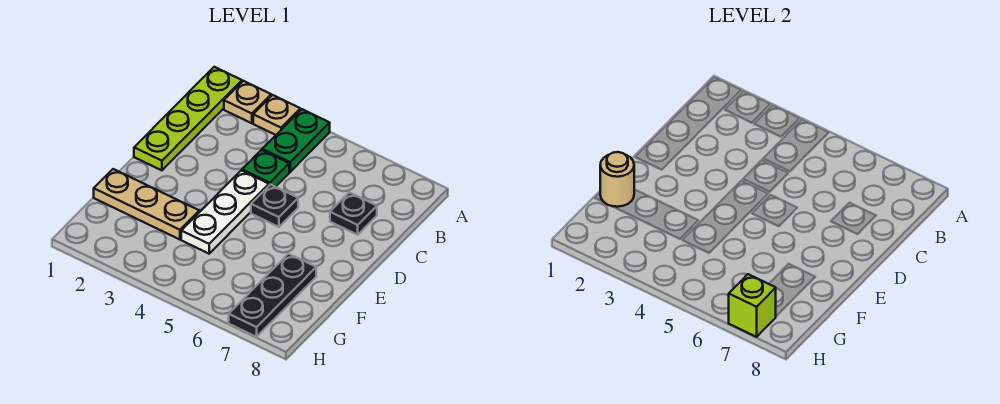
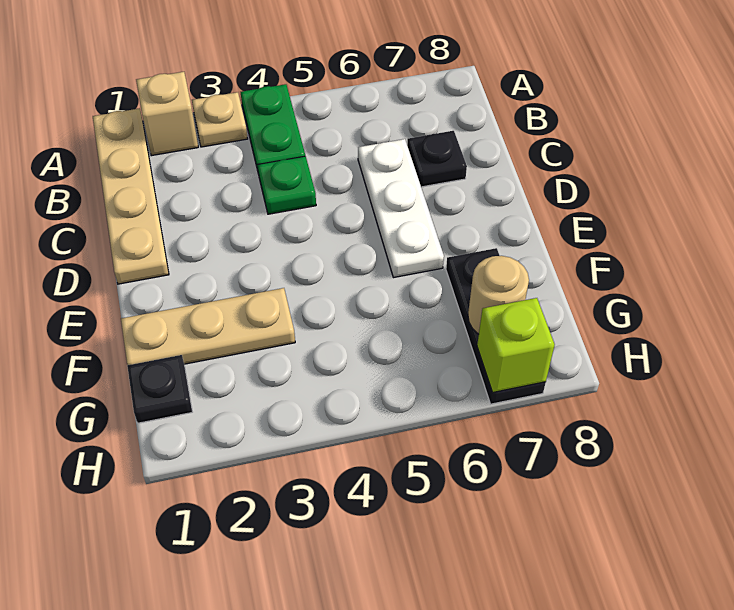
lime plate A1:D1 level 1 -> tan plate A1:D1 level 1
tan plate A2 level 1 -> tan brick A2 level 1
white plate D4:F4 level 1 -> white plate C6:E6 level 1
black plate D5 level 1 -> black plate G1 level 1
tan round brick F1 level 2 -> tan round brick G7 level 2

